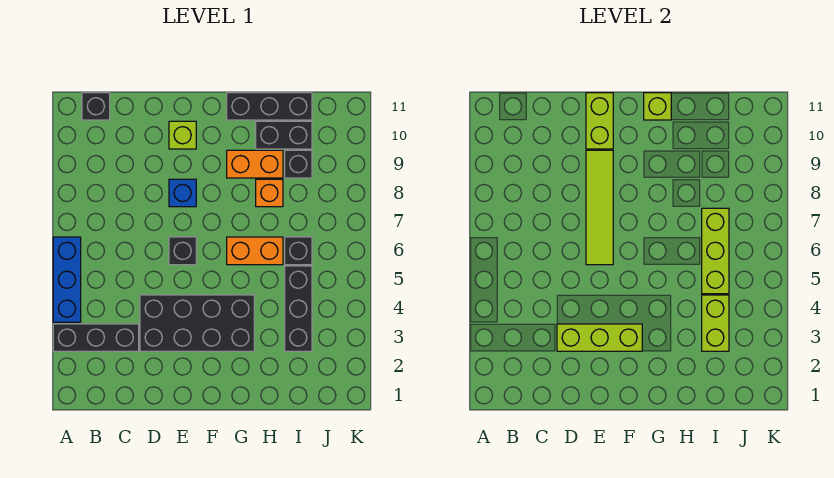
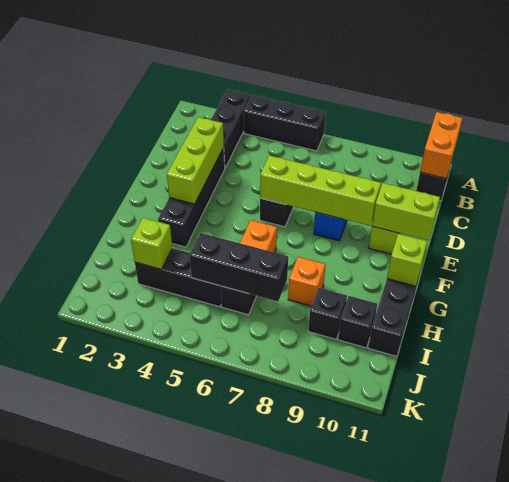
blue brick A4:A6 level 1 -> black brick A4:A6 level 1
black brick D3:G4 level 1 -> black brick D3:G3 level 1
lime tile E6:E9 level 2 -> lime brick E6:E9 level 2
orange brick G9:H9 level 1 -> orange brick A11:B11 level 2
black brick H10:I10 level 1 -> black brick I10 level 1
lime brick I3:I4 level 2 -> lime brick I3 level 2
lime brick I5:I7 level 2 -> black brick I5:I7 level 2

